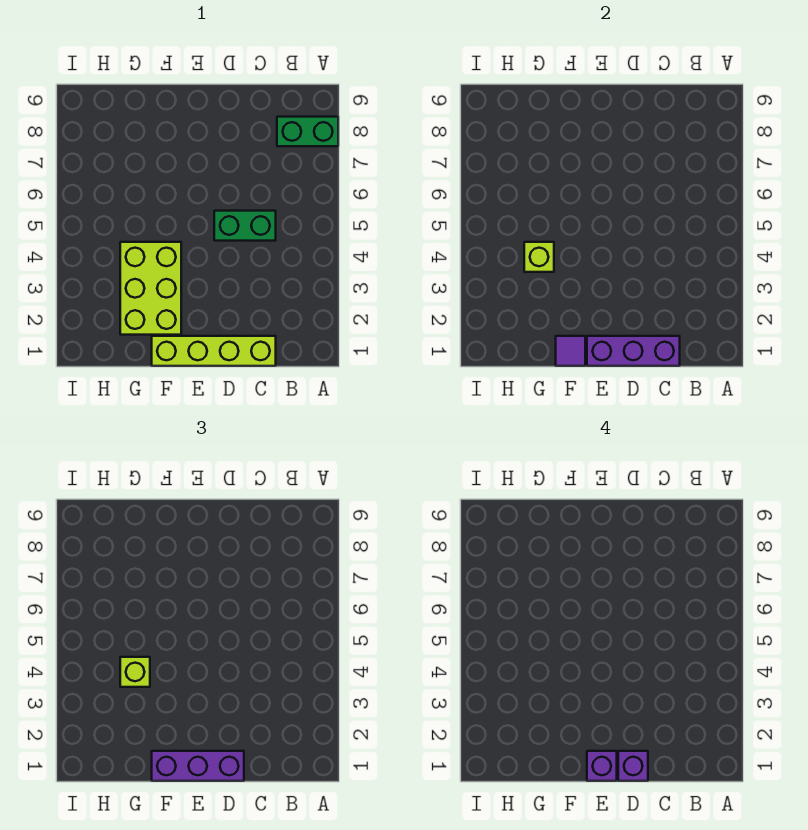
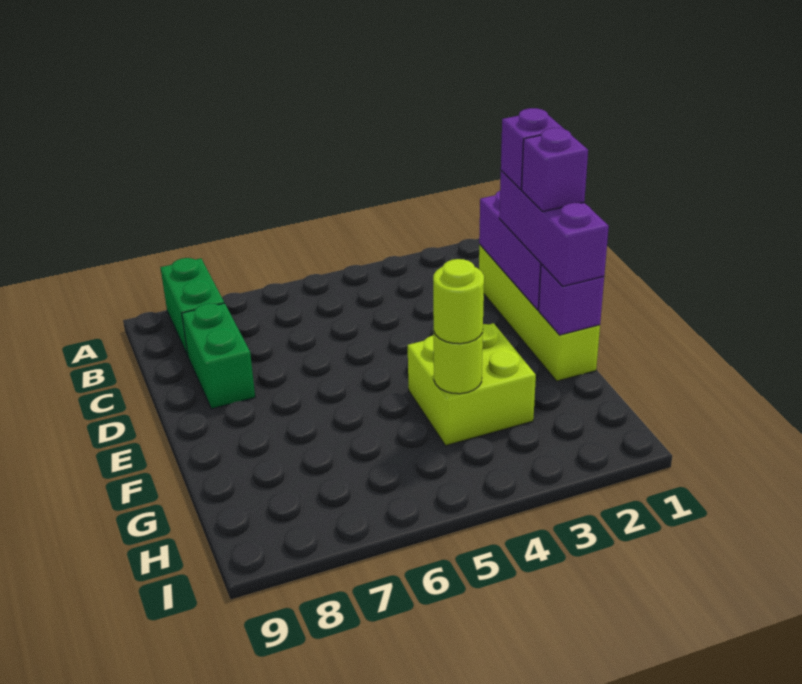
green brick C5:D5 level 1 -> green brick C8:D8 level 1
purple tile F1 level 2 -> purple brick F1 level 2
lime brick F2:G4 level 1 -> lime brick F3:G4 level 1
lime brick G4 level 2 -> lime round brick G4 level 2
lime brick G4 level 3 -> lime round brick G4 level 3

